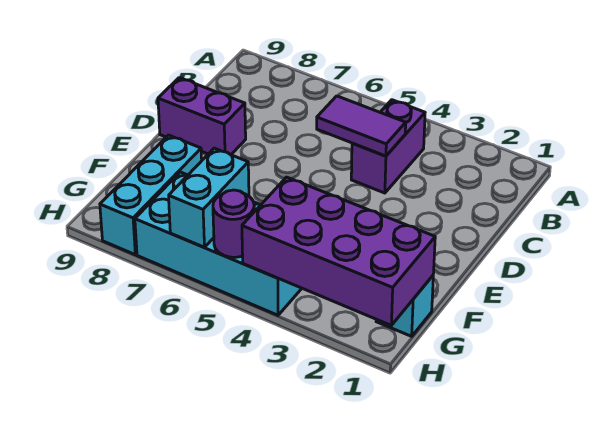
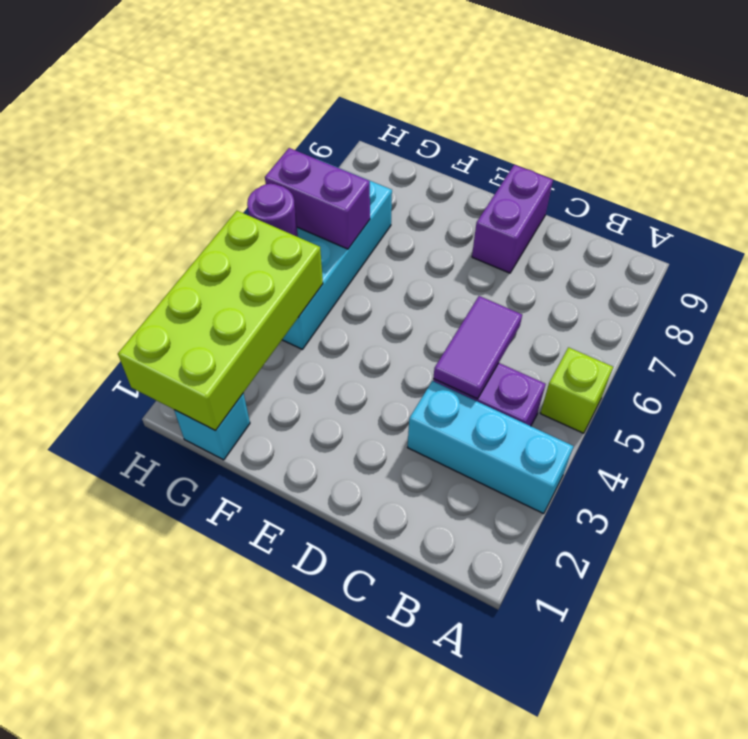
none -> lime brick A5 level 1
cyan brick F8:H8 level 1 -> cyan brick A3:C3 level 1
purple brick G1:H4 level 2 -> lime brick G1:H4 level 2
cyan brick G6:H6 level 2 -> purple brick G6:H6 level 2

